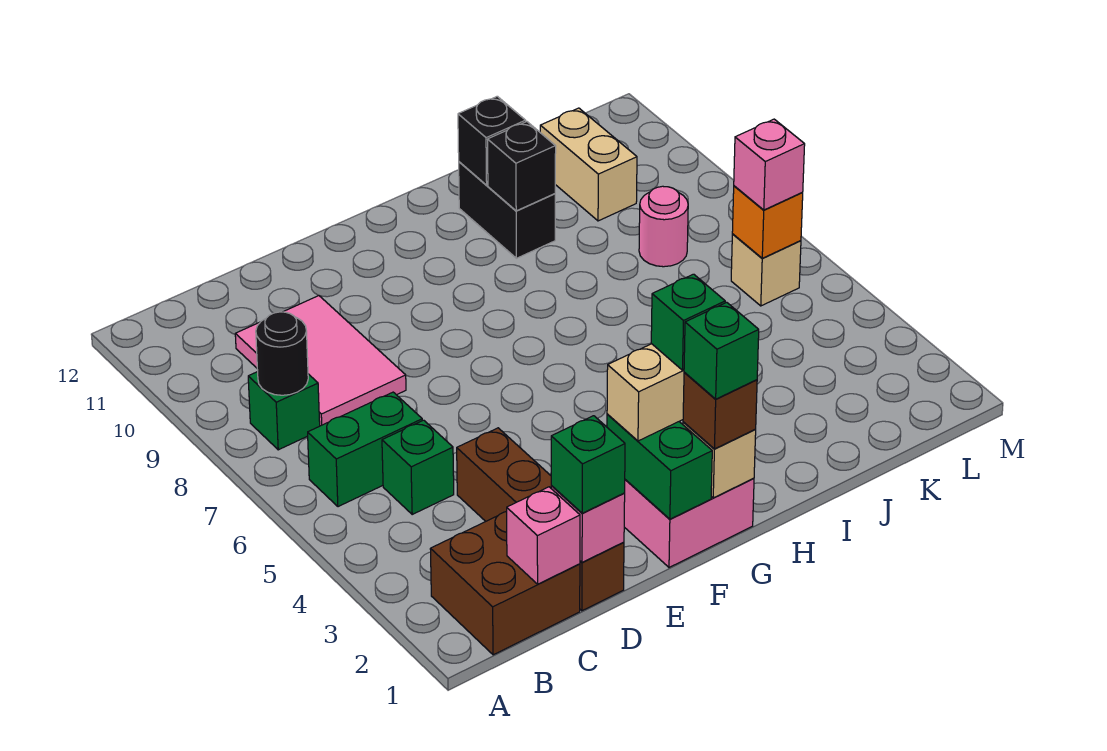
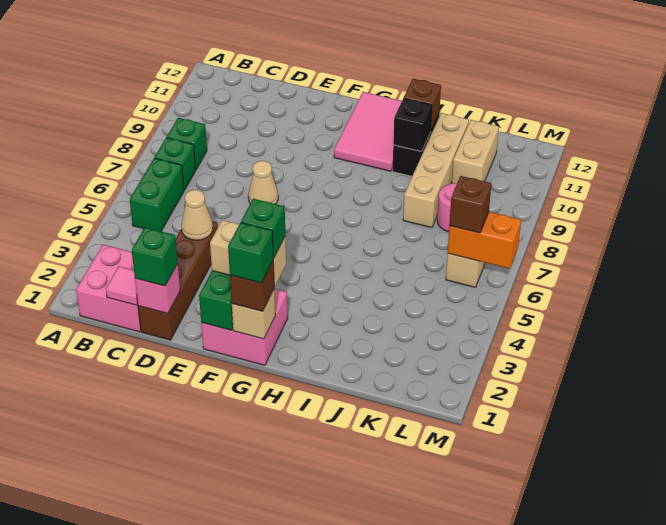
brown brick B1:C2 level 1 -> pink brick B1:C2 level 1
green brick B6:C6 level 1 -> green brick B5:B6 level 1
black round brick B8 level 2 -> none
pink brick C1 level 2 -> pink tile C1 level 2
green brick C5 level 1 -> green brick B7 level 1
pink tile C8:D10 level 1 -> pink tile G10:H12 level 1
none -> tan cone D4 level 2
none -> tan cone E7 level 1
black brick I11 level 2 -> brown brick I11 level 2
none -> tan brick J8:J11 level 1
orange brick L6 level 2 -> orange brick L6:M6 level 2
pink brick L6 level 3 -> brown brick L6 level 3

